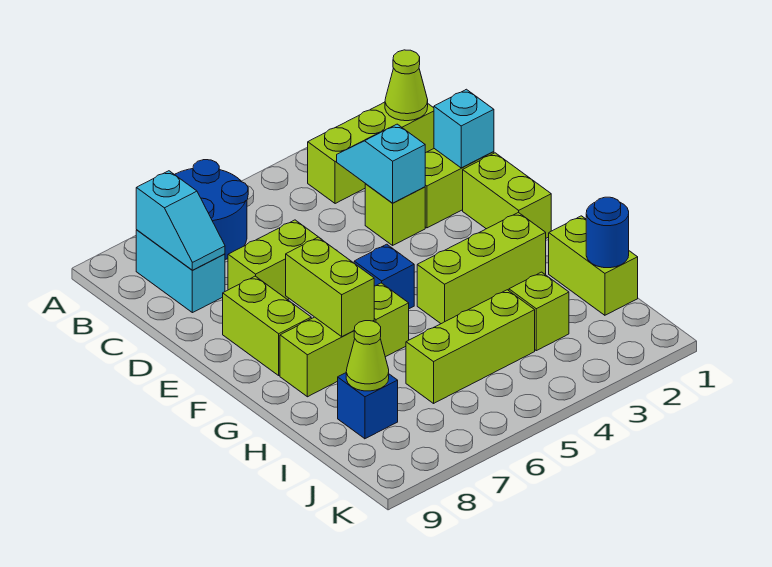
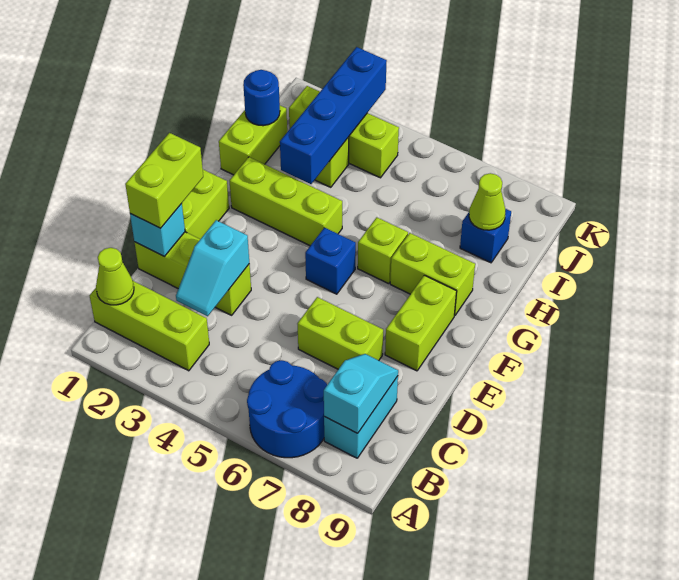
lime brick F7:G7 level 2 -> lime brick D1:E1 level 3
none -> blue brick H3:K3 level 2
lime brick I4:I6 level 1 -> lime brick J2:J4 level 1

